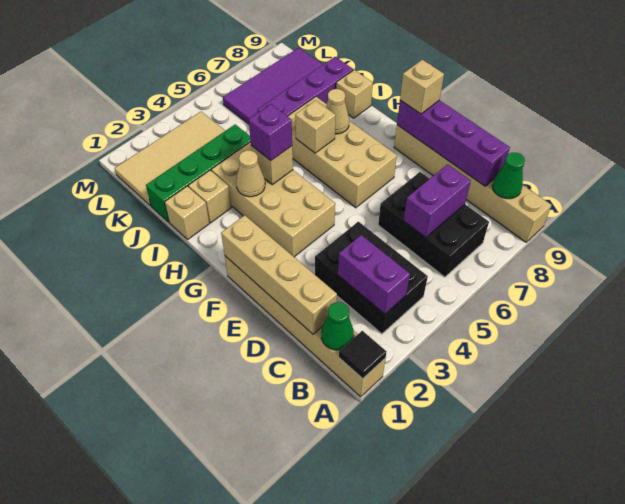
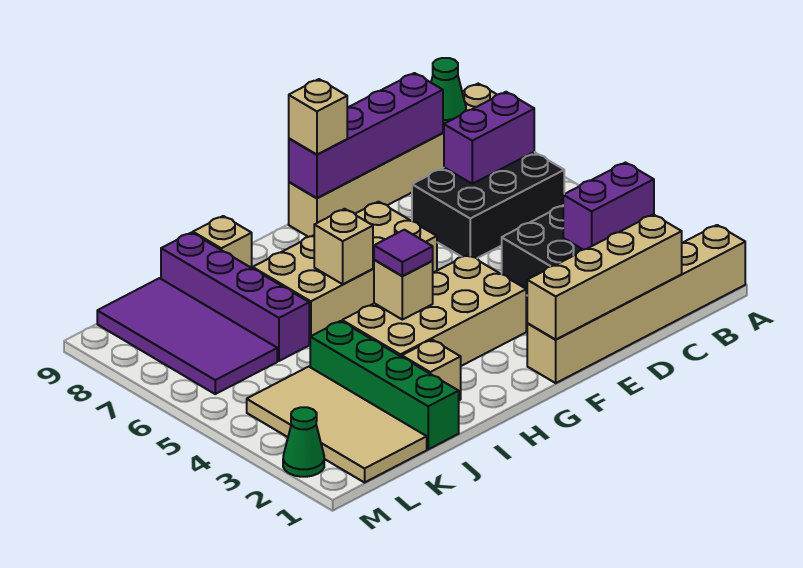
black tile A1 level 2 -> none
green cone B1 level 2 -> green cone M2 level 1
purple brick C6:C7 level 2 -> purple brick B7:C7 level 2
tan cone H3 level 2 -> none
purple brick H4 level 3 -> purple tile H4 level 3
tan cone H7 level 2 -> none
tan brick I1 level 1 -> none

